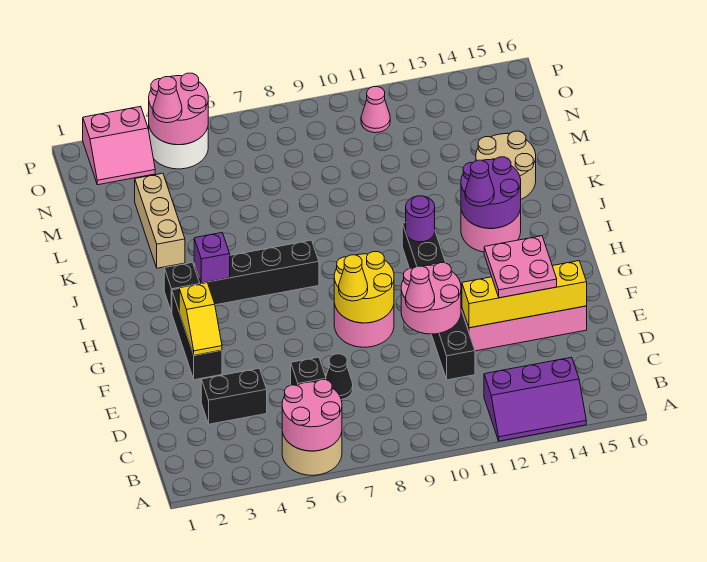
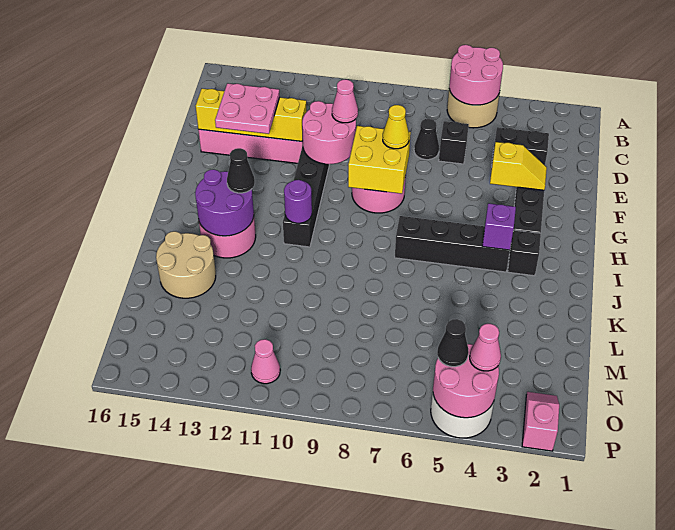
purple slope A12:B14 level 1 top B -> none
yellow slope F3:G3 level 2 top G -> yellow slope F3:F4 level 2 top 4
yellow round brick F8:G9 level 2 -> yellow brick F8:G9 level 2
purple cone I13 level 3 -> black cone I13 level 3
tan brick K3:M3 level 1 -> none
pink slope O2:P3 level 1 top P -> pink slope O2:P2 level 1 top P
none -> black cone O5 level 3

